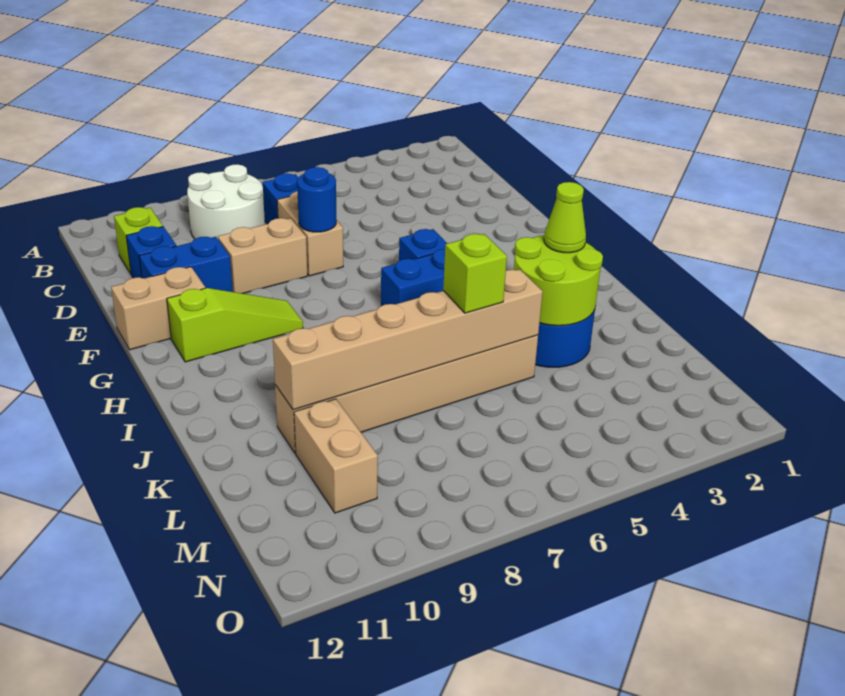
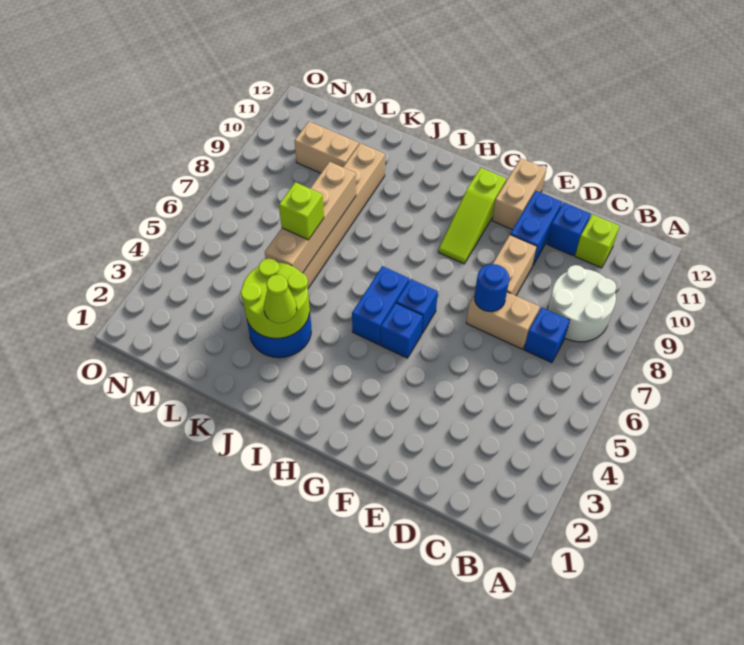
none -> blue brick G6 level 1
tan brick K5:K10 level 2 -> tan brick K5:K8 level 2

